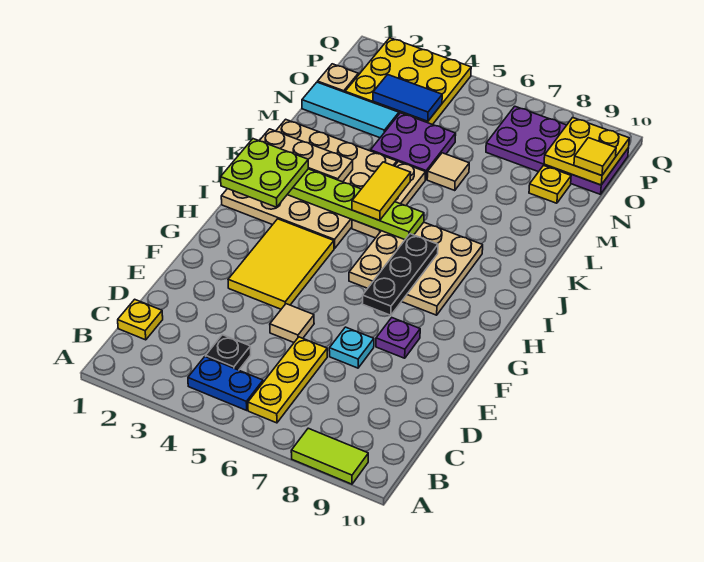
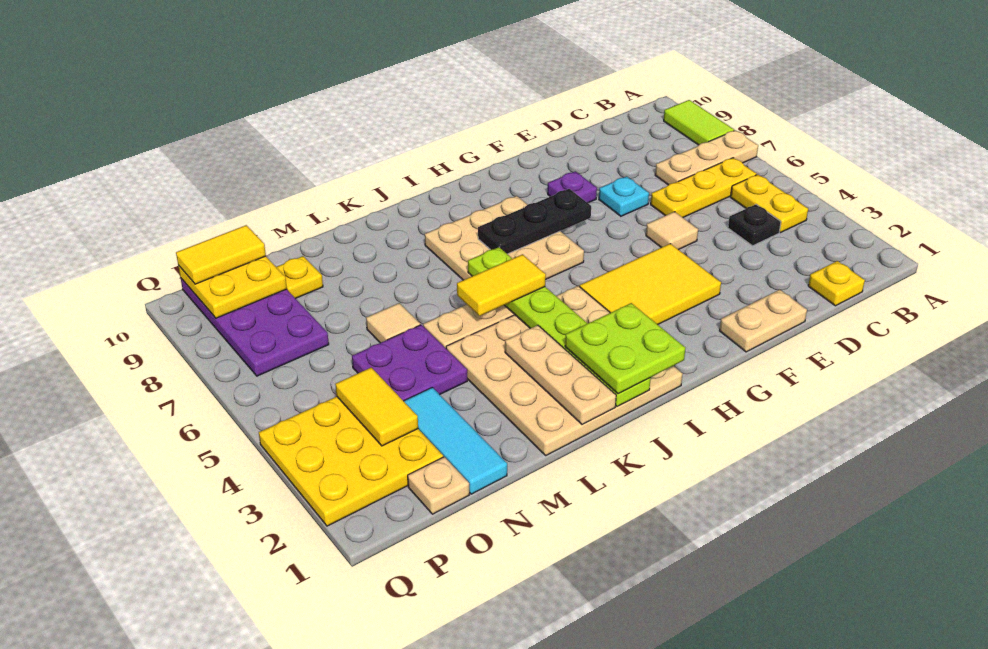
none -> tan plate A7:C7 level 1
blue plate B4:B5 level 1 -> yellow plate B4:B5 level 1
none -> tan plate E1:F1 level 1
blue tile O3:O4 level 2 -> yellow tile O3:O4 level 2
yellow tile O10 level 3 -> yellow tile O10:P10 level 3

